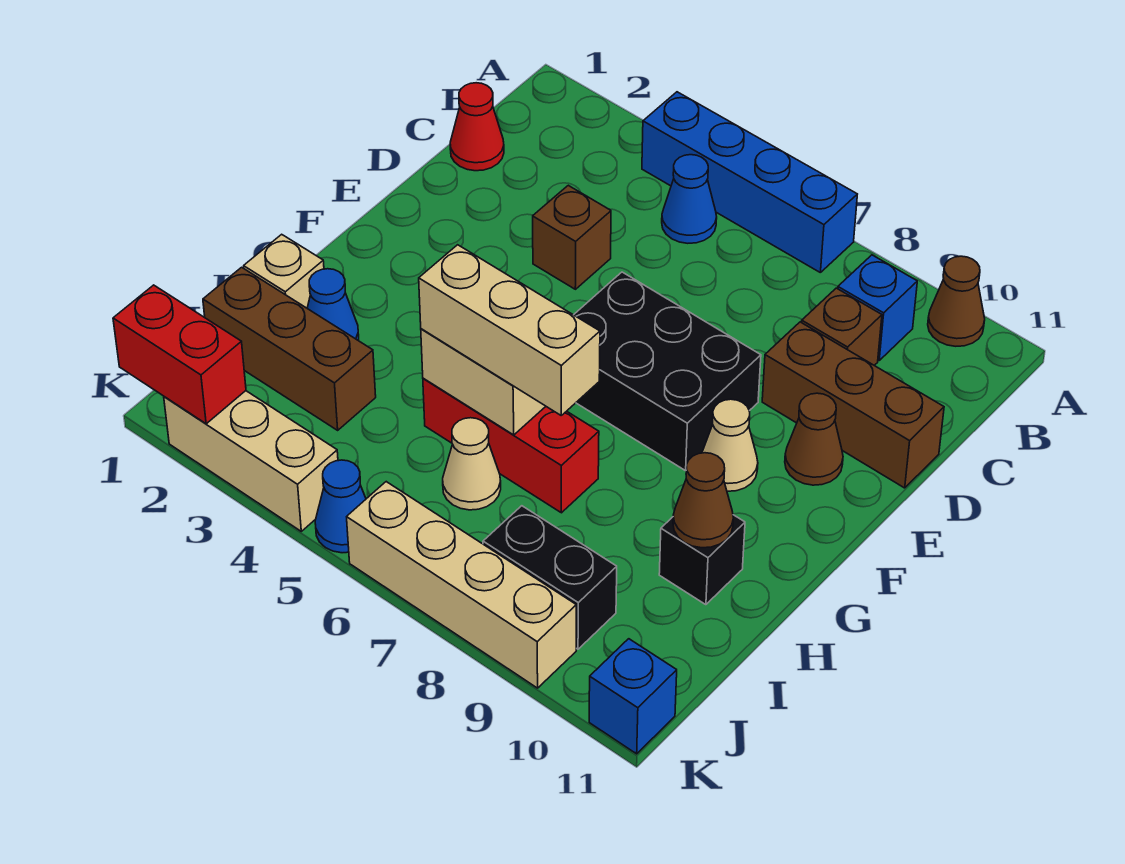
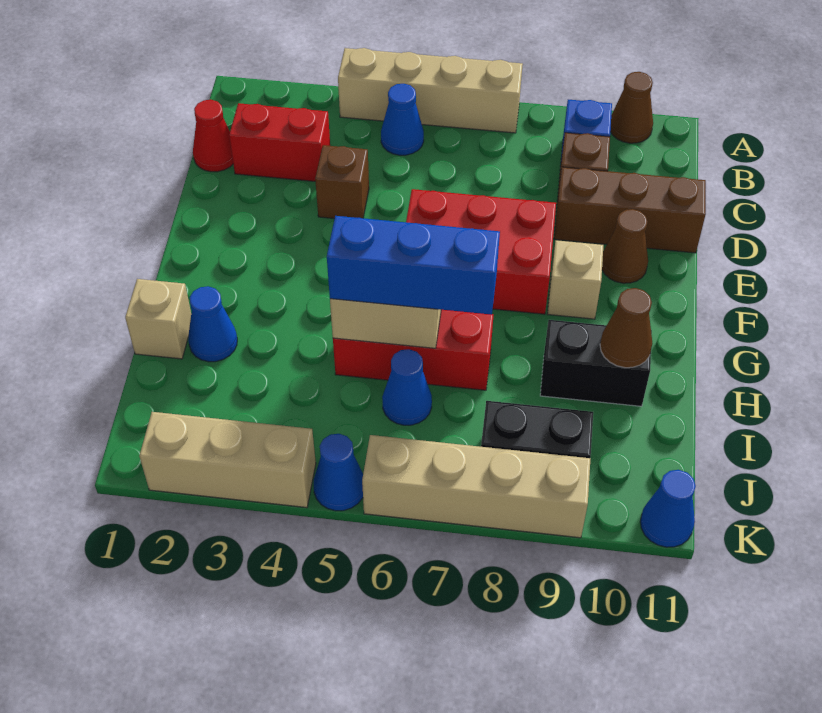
blue brick A4:A7 level 1 -> tan brick A4:A7 level 1
black brick E6:F8 level 1 -> red brick E6:F8 level 1
tan cone F9 level 1 -> tan brick F9 level 1
tan brick H5:H7 level 3 -> blue brick H5:H7 level 3
black brick H10 level 1 -> black brick H9:H10 level 1
brown brick I1:I3 level 1 -> none
tan cone I6 level 1 -> blue cone I6 level 1
red brick K1:K2 level 2 -> red brick C2:C3 level 1
blue brick K11 level 1 -> blue cone K11 level 1

